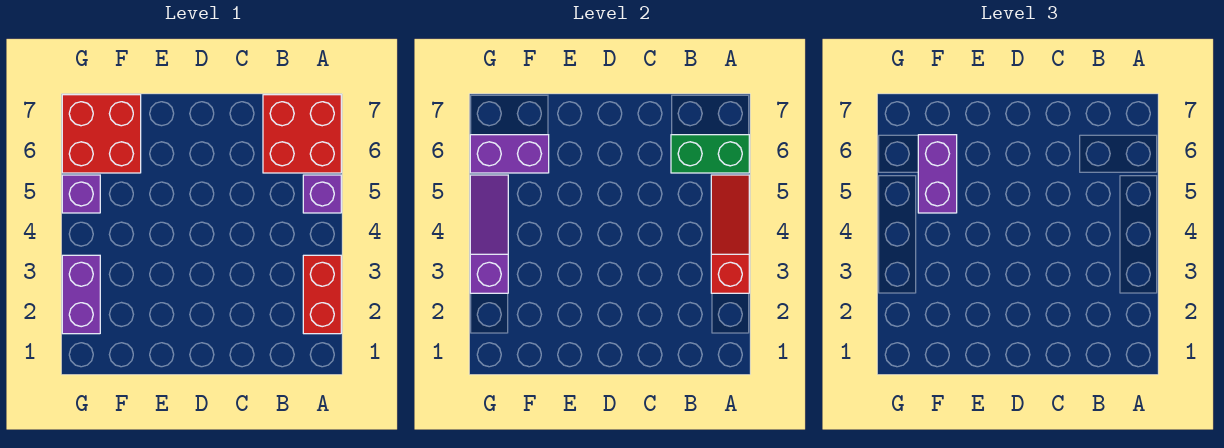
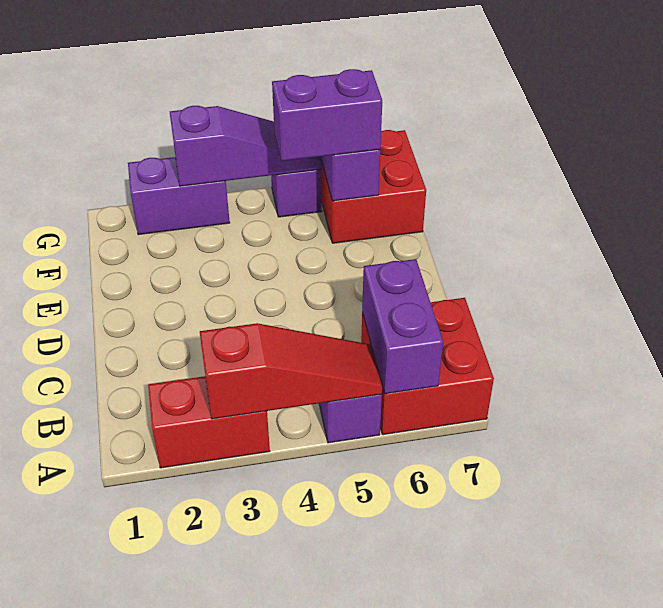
green brick A6:B6 level 2 -> purple brick A6:B6 level 2

